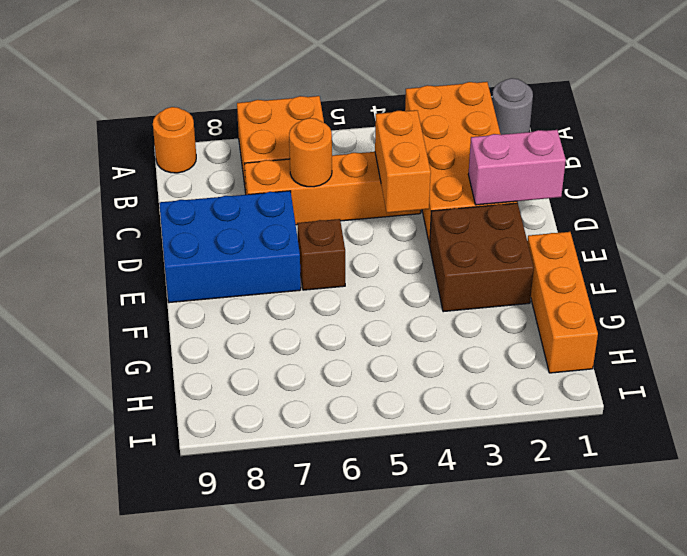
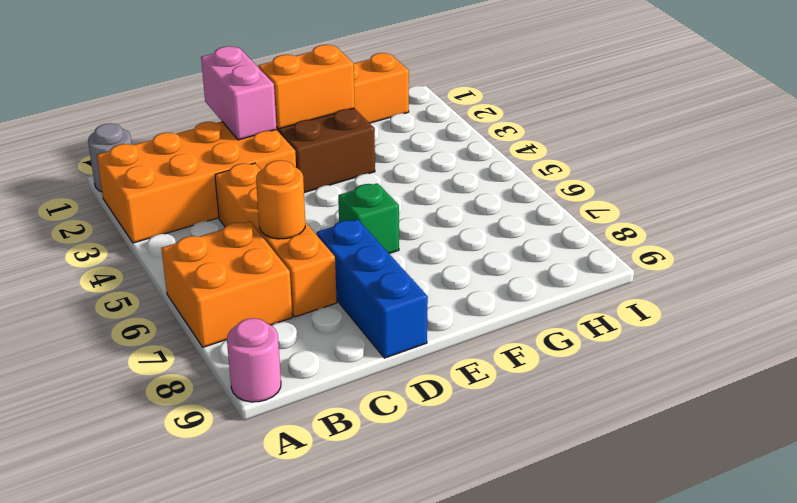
orange round brick A9 level 1 -> pink round brick A9 level 1
orange brick C4:D4 level 2 -> orange brick E2:F2 level 2
blue brick D7:E9 level 1 -> blue brick D7:D9 level 1
brown brick E6 level 1 -> green brick E6 level 1

